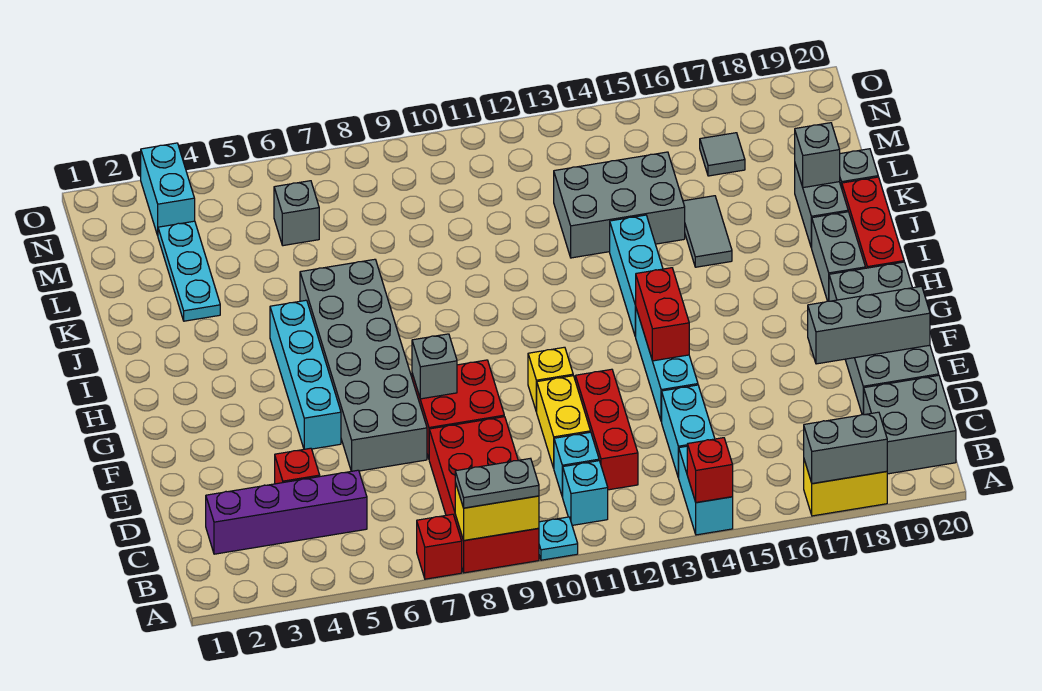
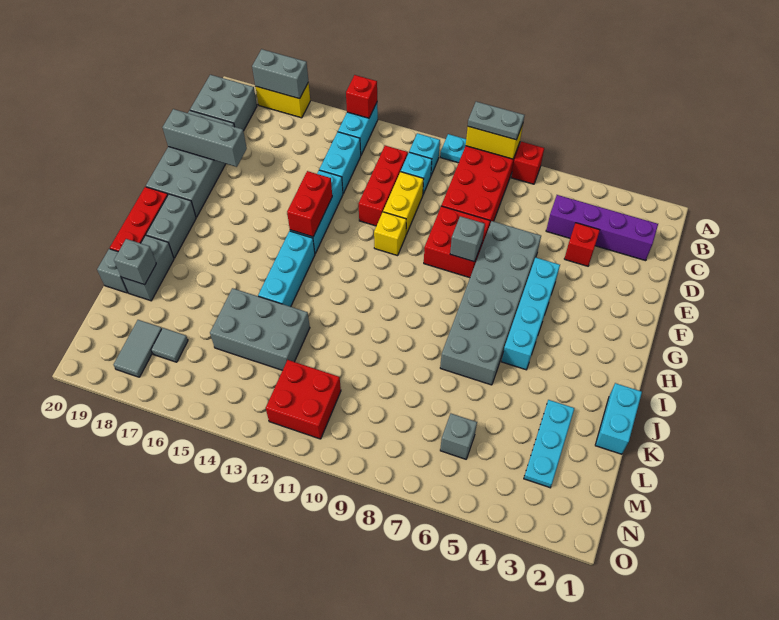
grey tile J16:K16 level 1 -> grey tile M18:N18 level 1
none -> red brick M11:N12 level 1
cyan brick N3:O3 level 1 -> cyan brick J1:K1 level 1

